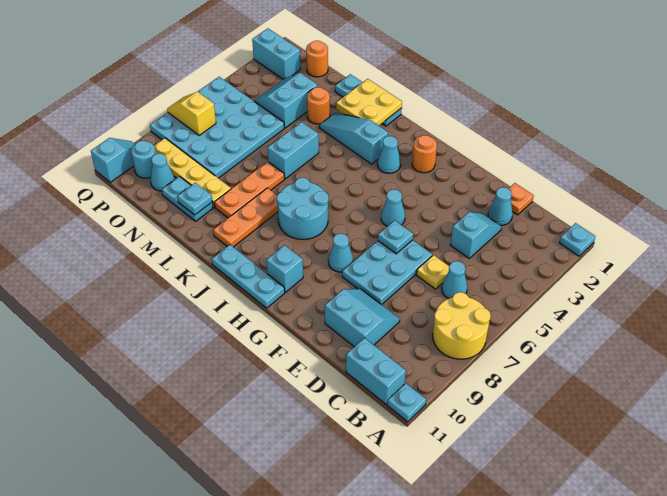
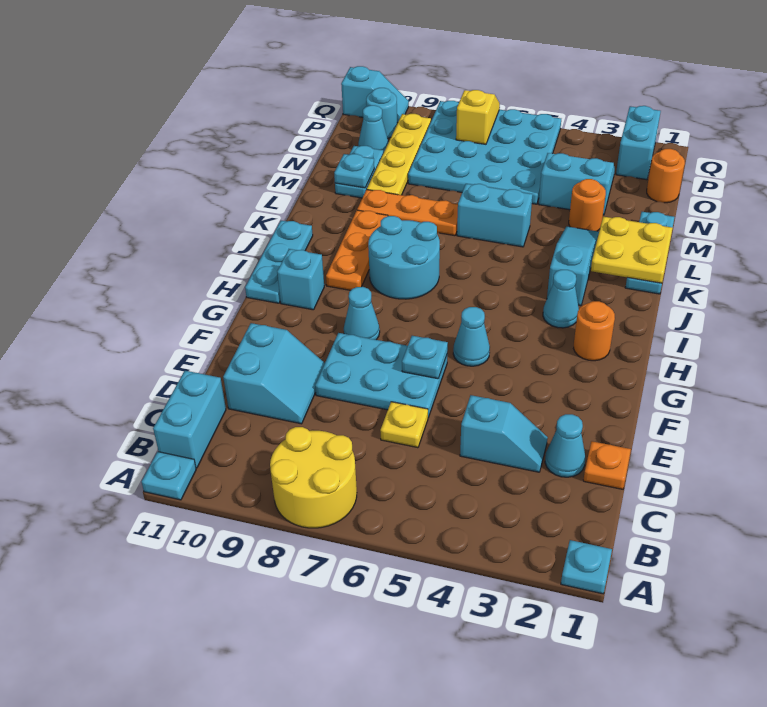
cyan cone C6 level 1 -> none
orange plate K8:K10 level 1 -> orange plate I9:K9 level 1

